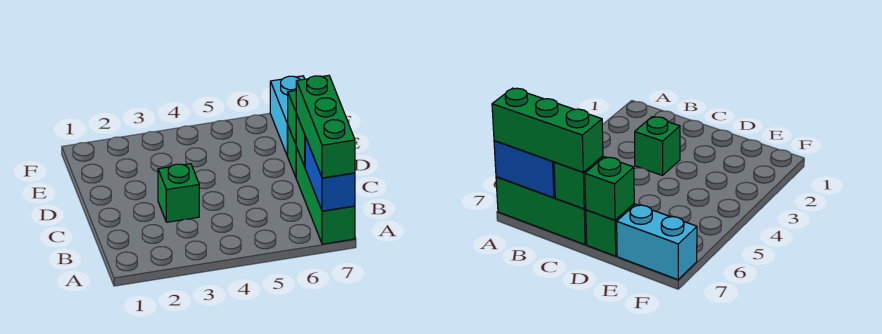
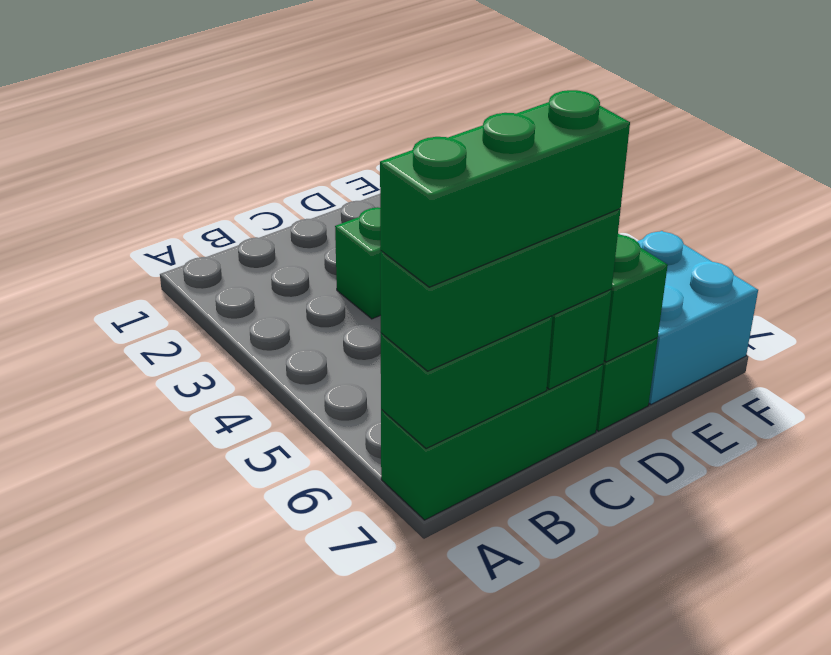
blue brick A7:B7 level 2 -> green brick A7:B7 level 2
none -> green brick A7:C7 level 4
cyan brick E7:F7 level 1 -> cyan brick E6:F7 level 1

